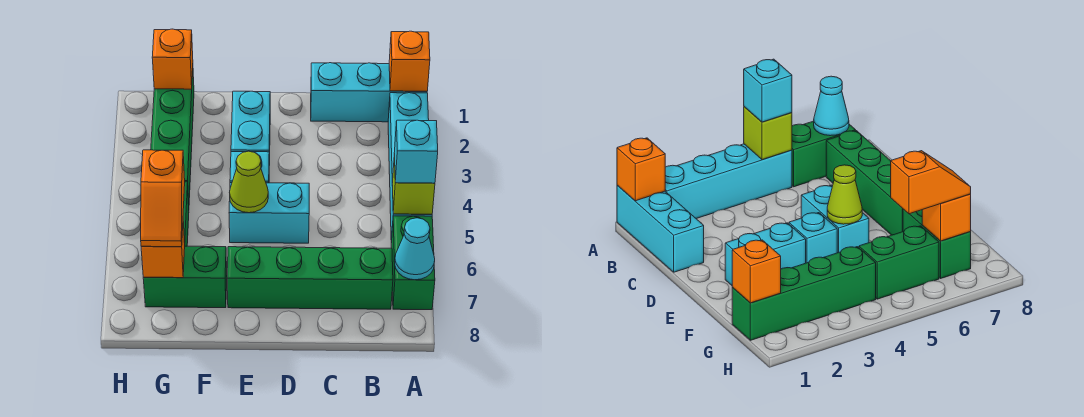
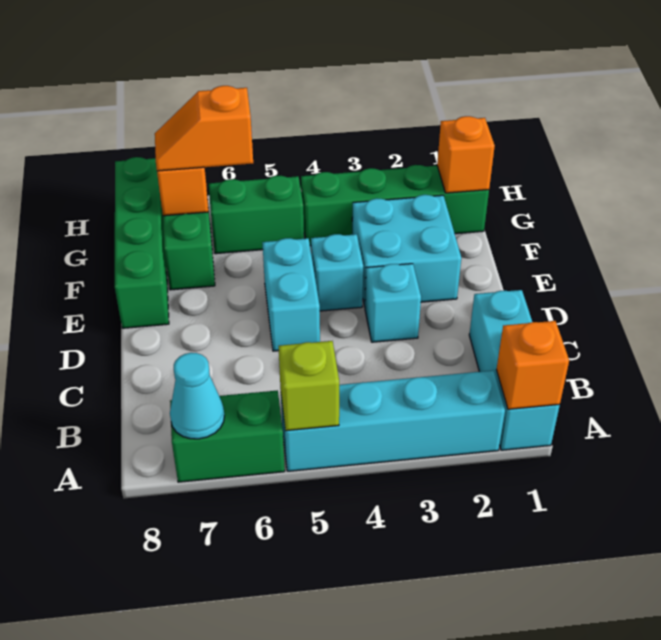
cyan brick A5 level 3 -> cyan brick D3 level 1
green brick B7:E7 level 1 -> green brick E8:H8 level 1
cyan brick E2:E3 level 1 -> cyan brick E2:F3 level 1
lime cone E5 level 2 -> none

